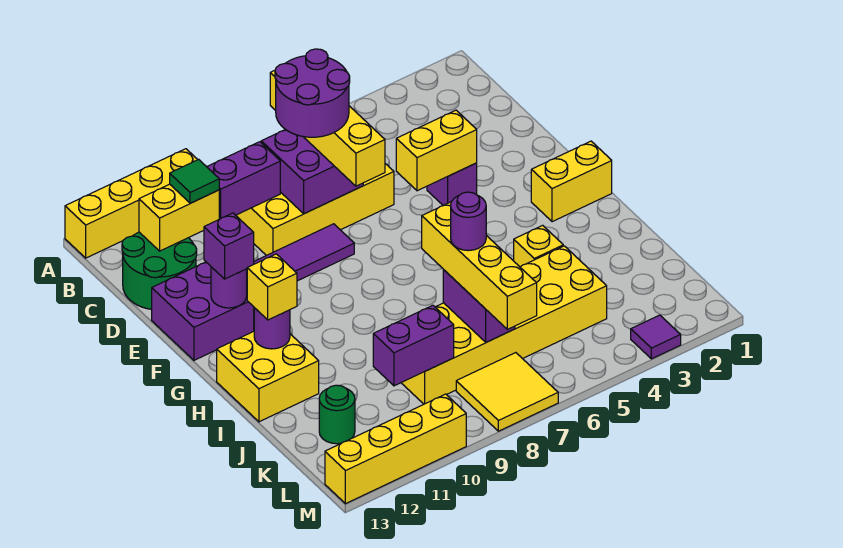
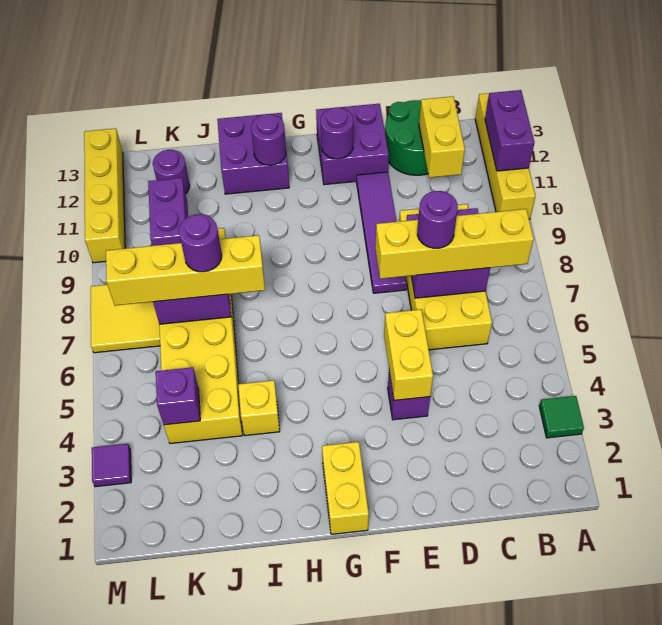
purple round brick C7:D8 level 4 -> purple round brick D7 level 4
purple brick C9:C10 level 2 -> purple brick A11:A12 level 2
green tile C11 level 3 -> green tile A3 level 1
purple brick F12 level 3 -> purple brick K4 level 2
yellow brick H12:I13 level 1 -> purple brick H12:I13 level 1
yellow brick H12 level 3 -> none
green round brick K12 level 1 -> purple round brick K12 level 1

